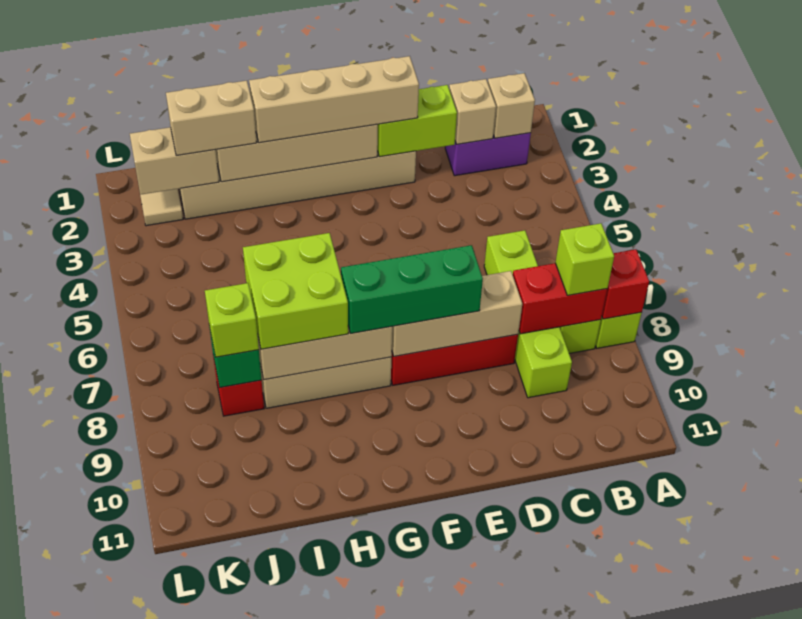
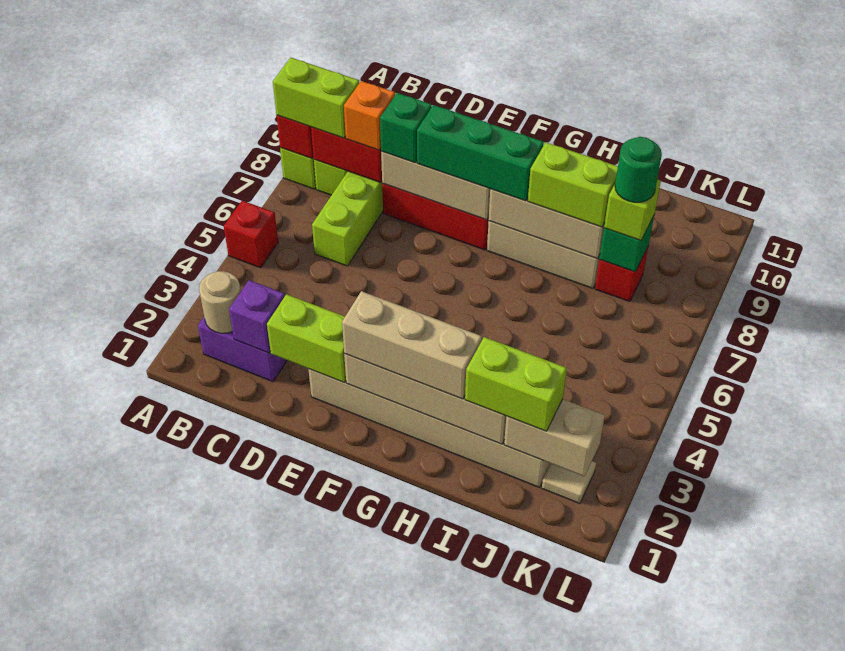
none -> red brick A5 level 1
tan brick B2 level 2 -> tan round brick B2 level 2
lime brick B8 level 3 -> lime brick A8:B8 level 3
tan brick C2 level 2 -> purple brick C2 level 2
none -> orange brick C8 level 3
none -> green brick D8 level 3
tan brick E2:H2 level 3 -> tan brick F2:H2 level 3
lime brick H7:I8 level 3 -> lime brick H8:I8 level 3
tan brick I2:J2 level 3 -> lime brick I2:J2 level 3
none -> green round brick J8 level 4

